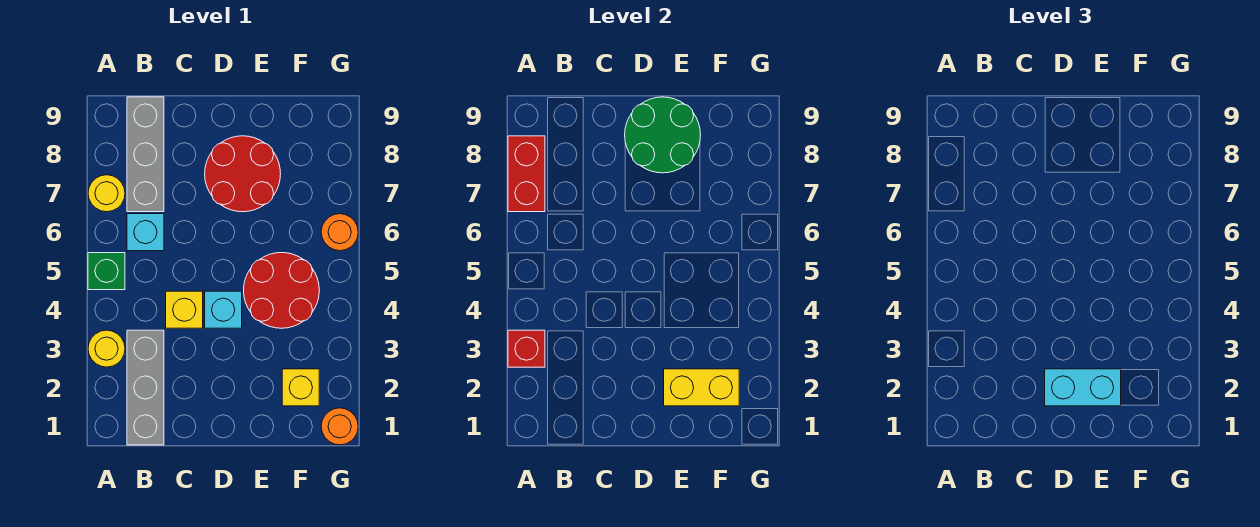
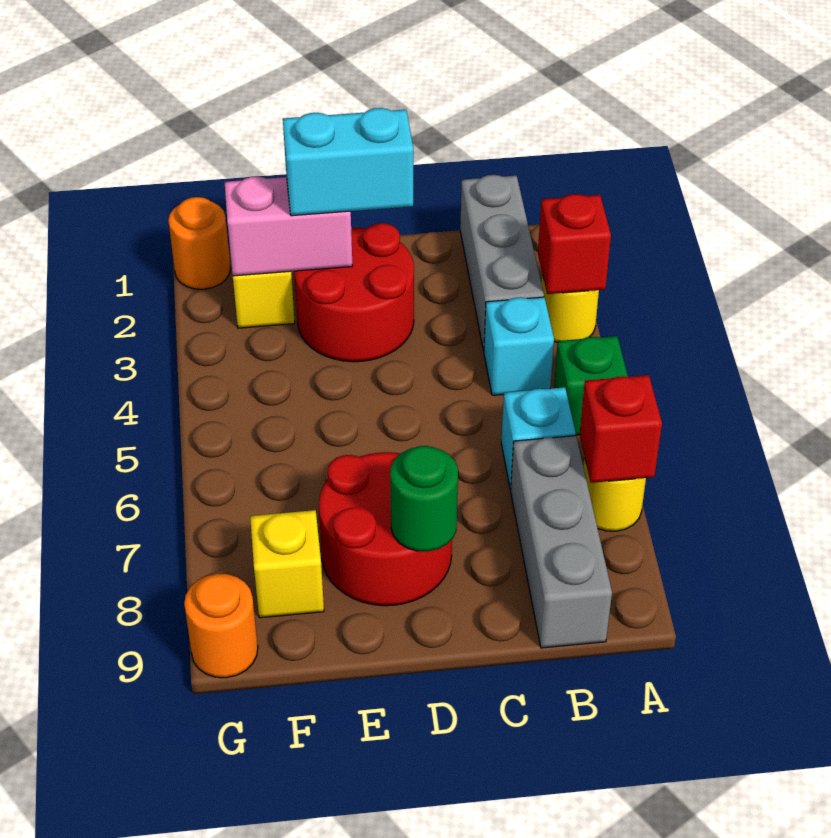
red brick A7:A8 level 2 -> red brick A7 level 2
yellow brick C4 level 1 -> yellow brick F8 level 1
cyan brick D4 level 1 -> cyan brick B4 level 1
green round brick D8:E9 level 2 -> green round brick D8 level 2
yellow brick E2:F2 level 2 -> pink brick E2:F2 level 2
red round brick E4:F5 level 1 -> red round brick D2:E3 level 1
orange round brick G6 level 1 -> orange round brick G9 level 1

